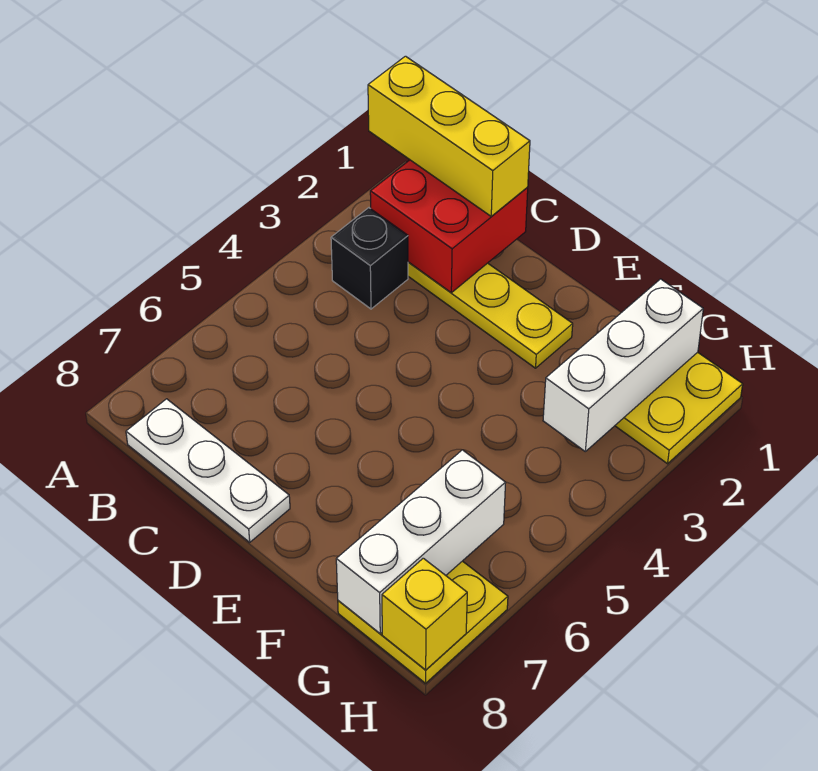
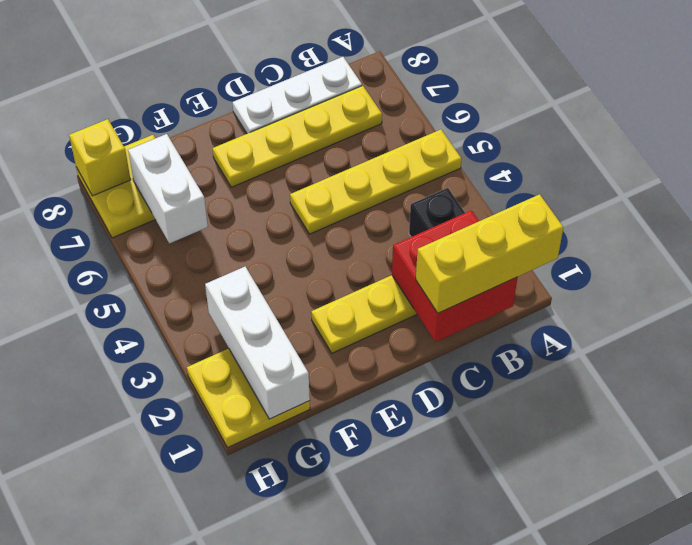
none -> yellow plate A5:D5 level 1
none -> yellow plate B7:E7 level 1
white brick G6:G8 level 2 -> white brick G6:G7 level 2

